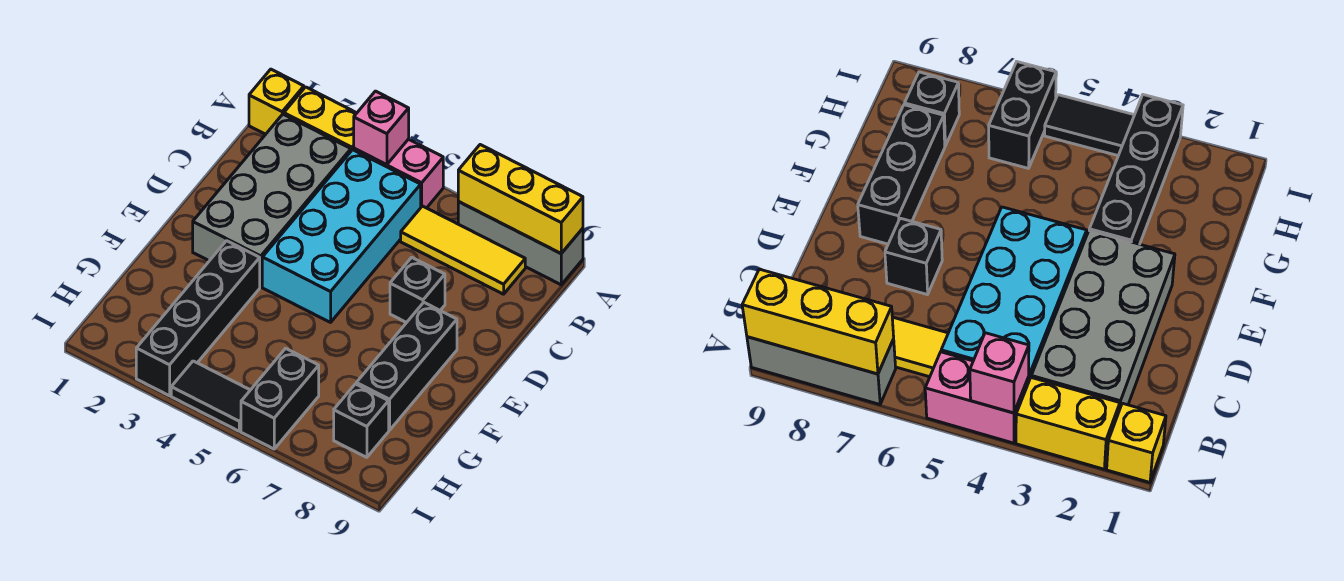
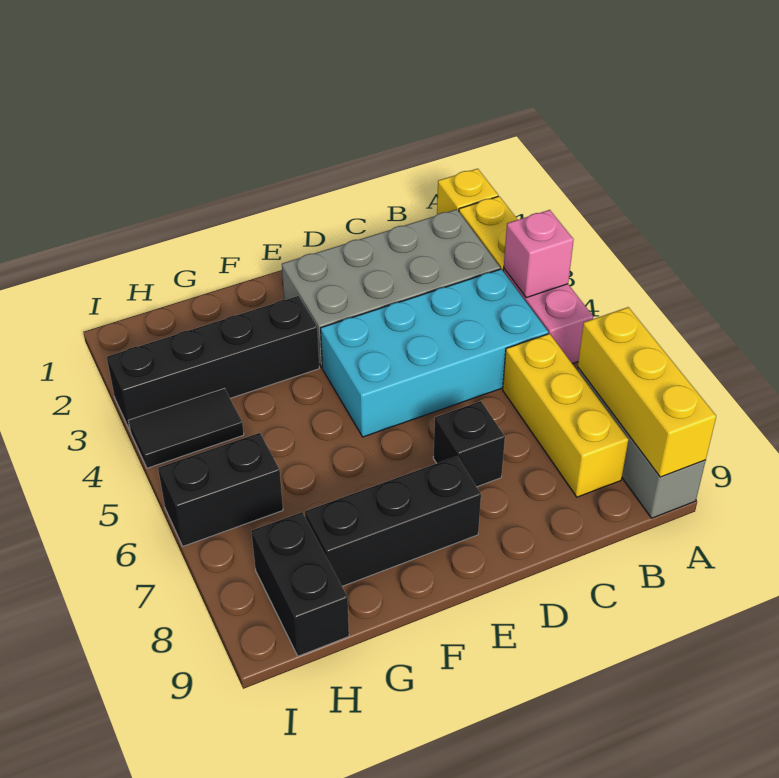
yellow tile B6:B8 level 1 -> yellow brick B6:B8 level 1
black brick H8 level 1 -> black brick H8:H9 level 1
black tile I4:I5 level 1 -> black tile H4:I4 level 1

